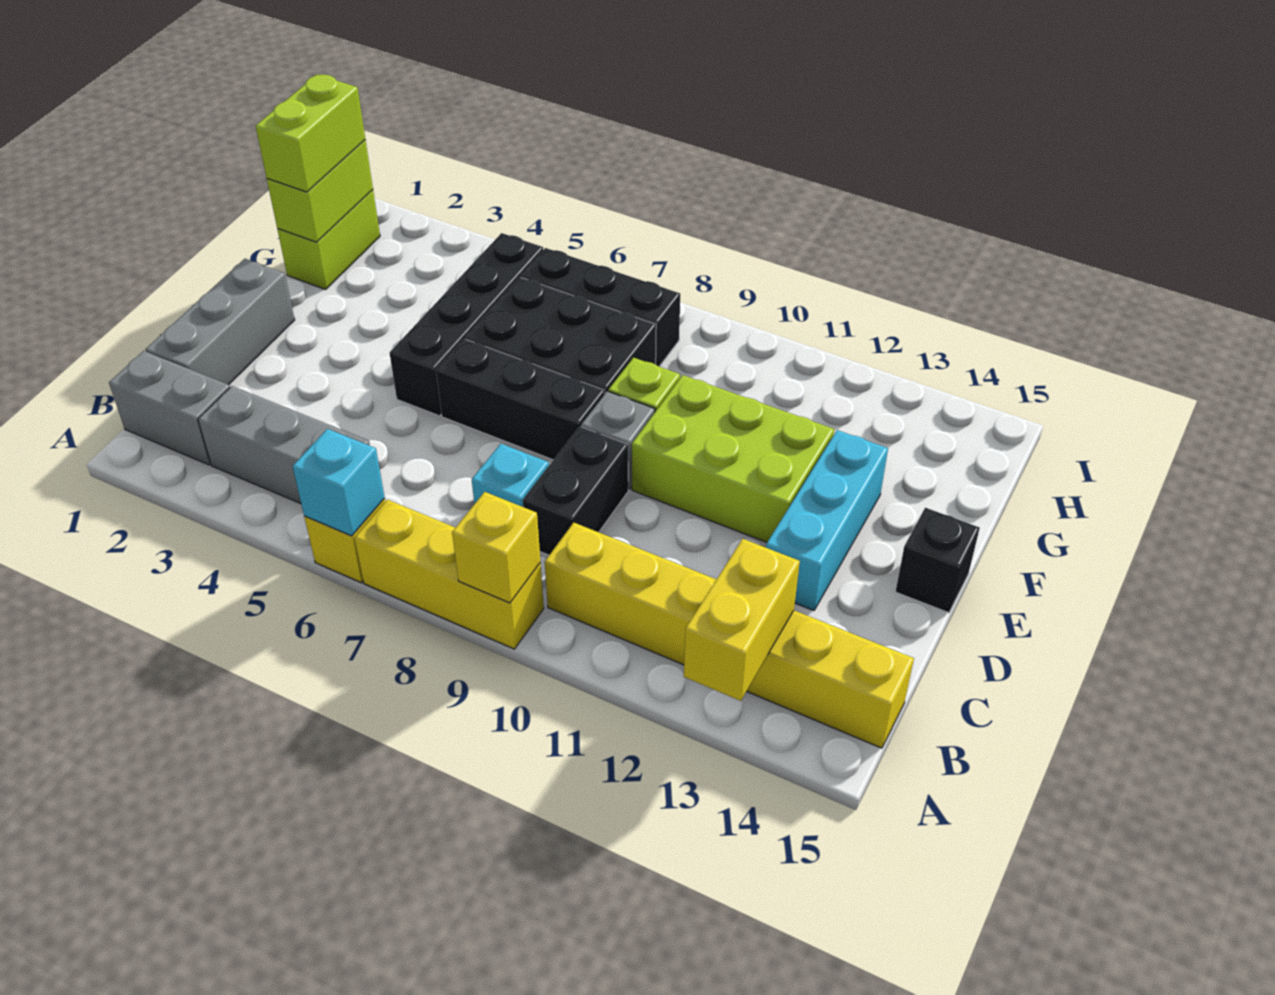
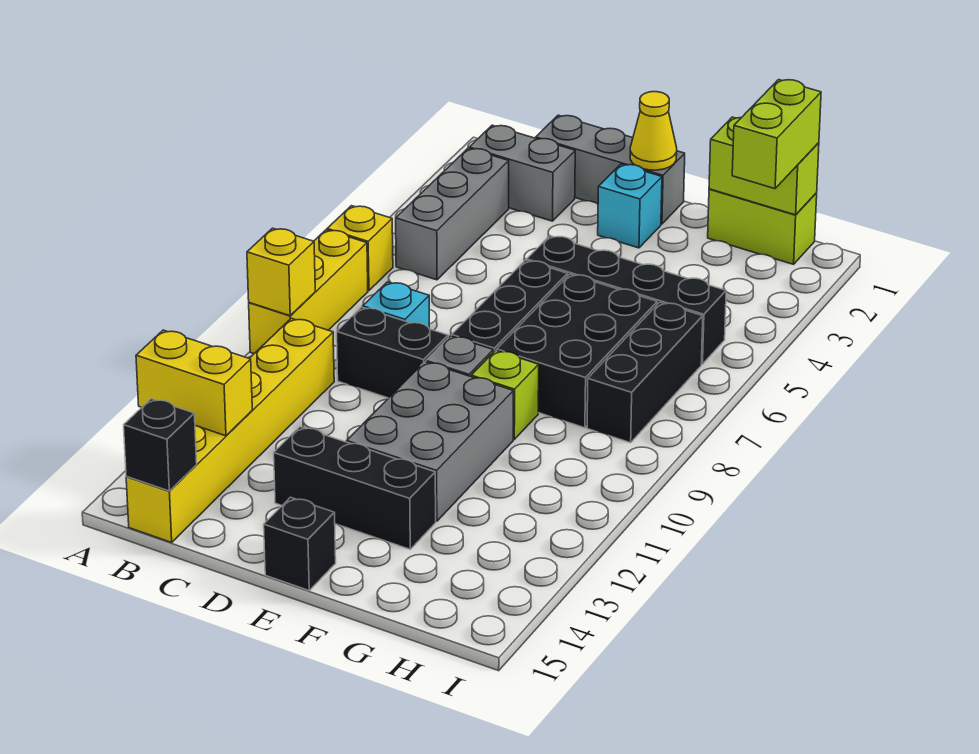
cyan brick A6 level 2 -> cyan brick E2 level 1
grey brick B1:B2 level 1 -> grey brick B2:C2 level 1
none -> black brick B15 level 2
cyan brick D13:F13 level 1 -> black brick D13:F13 level 1
none -> yellow cone E1 level 2
lime brick E10:F12 level 1 -> grey brick E10:F12 level 1
lime brick G1:H1 level 3 -> lime brick H1:H2 level 3

